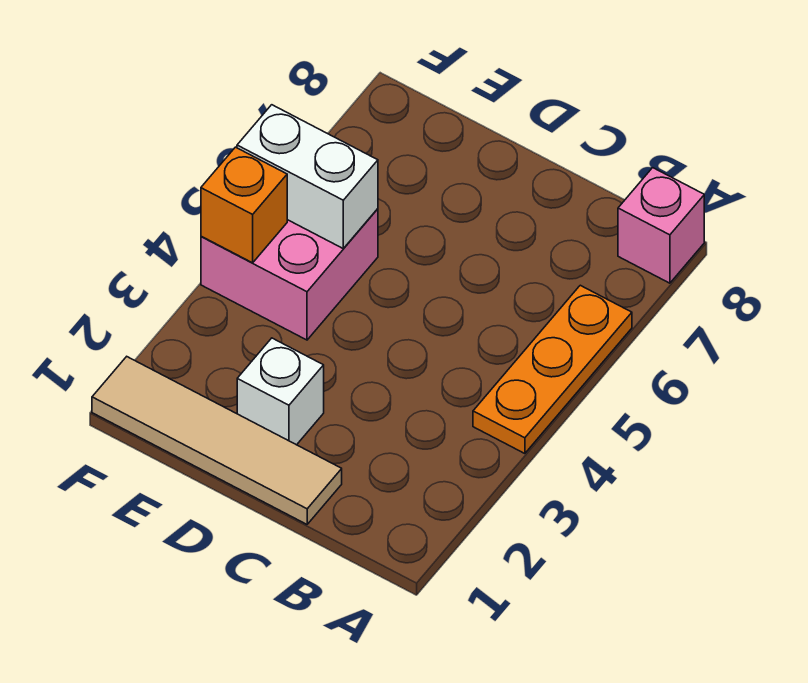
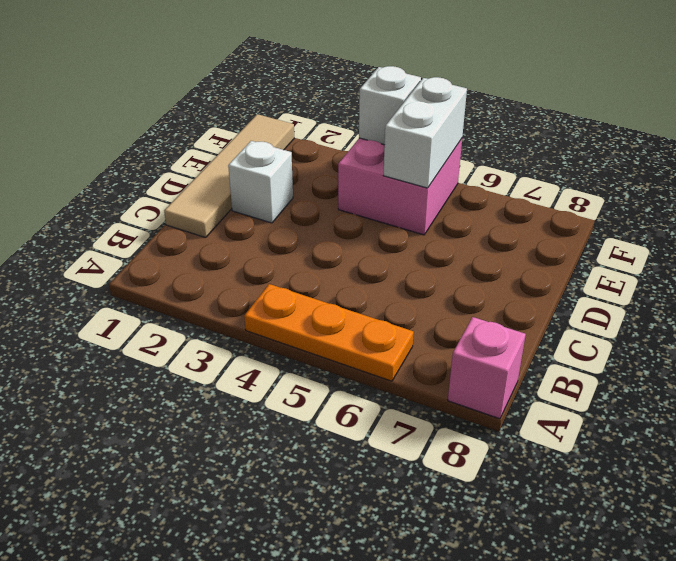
orange brick F4 level 2 -> white brick F4 level 2

